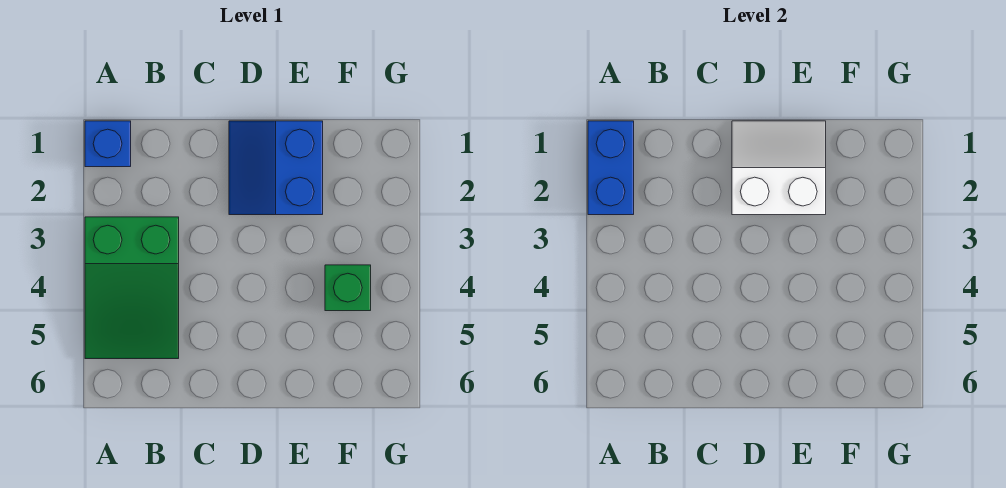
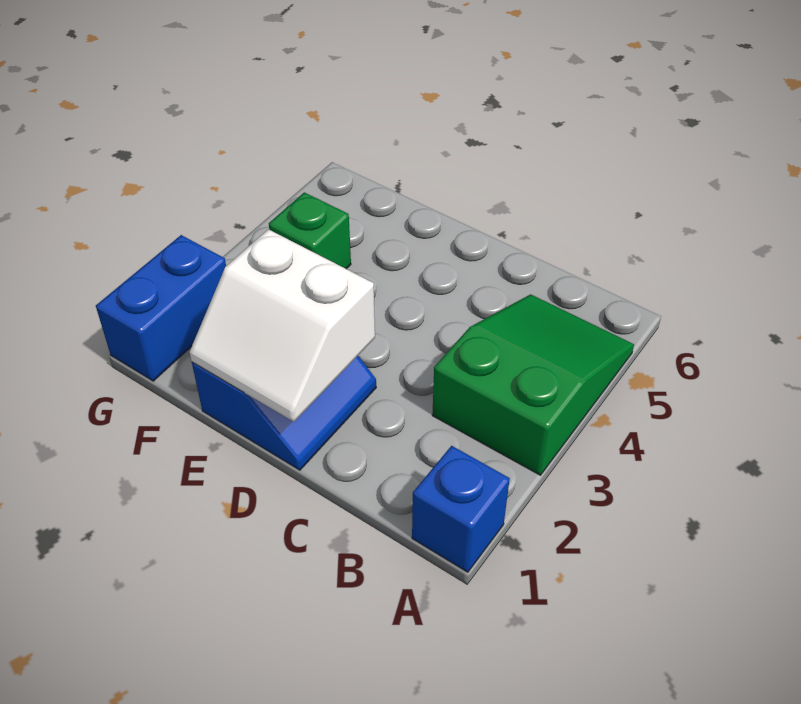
blue brick A1:A2 level 2 -> blue brick G1:G2 level 1

